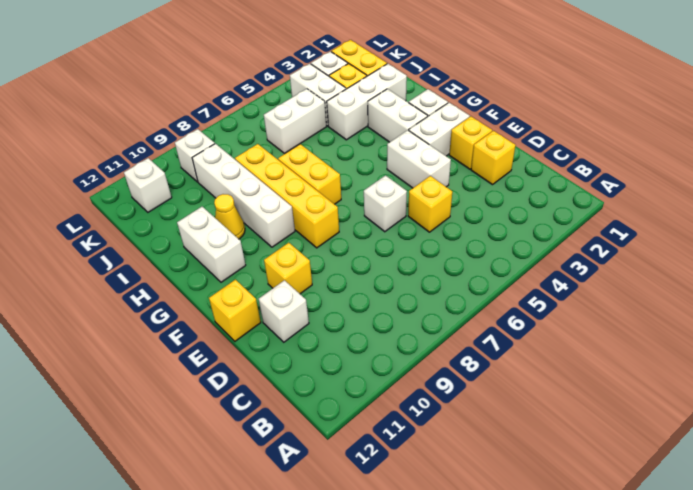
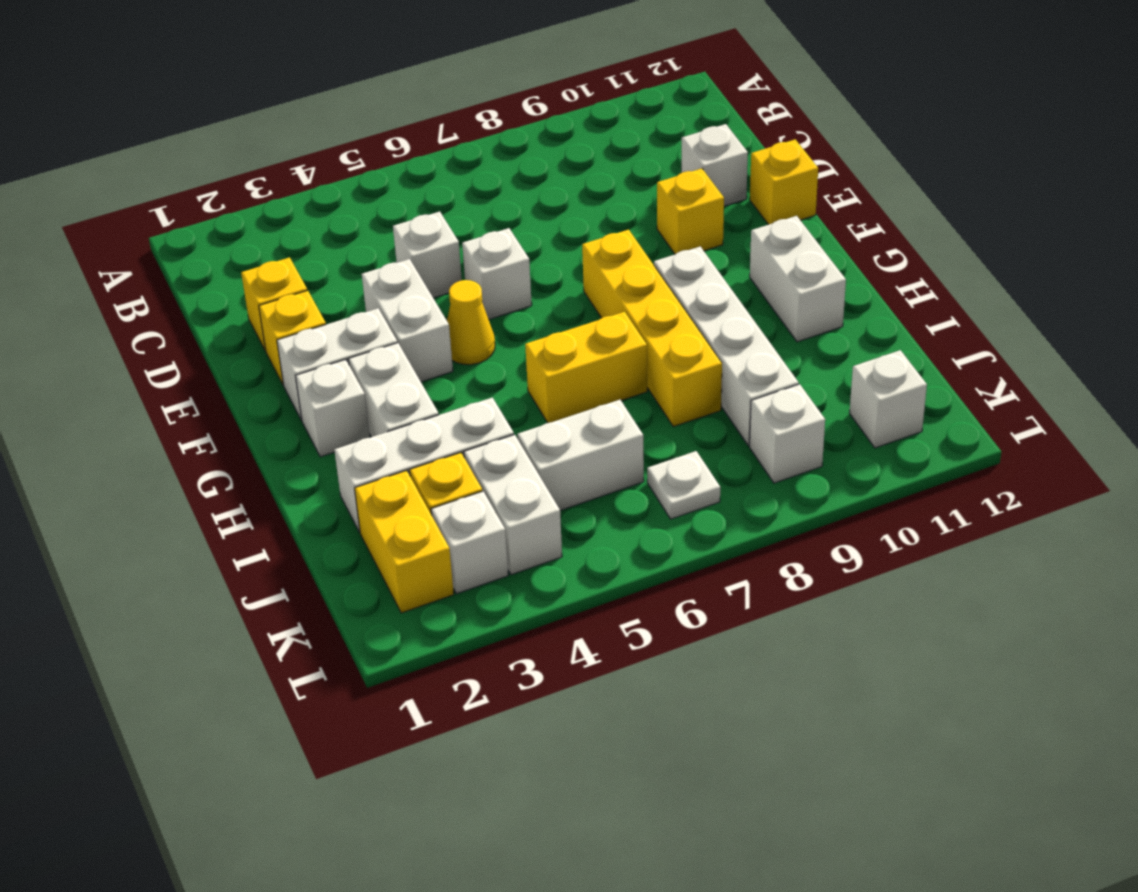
yellow brick D5 level 1 -> white brick D5 level 1
yellow brick G7:H7 level 1 -> yellow brick H6:H7 level 1
yellow cone H10 level 1 -> yellow cone F5 level 1
none -> white plate K7 level 1

